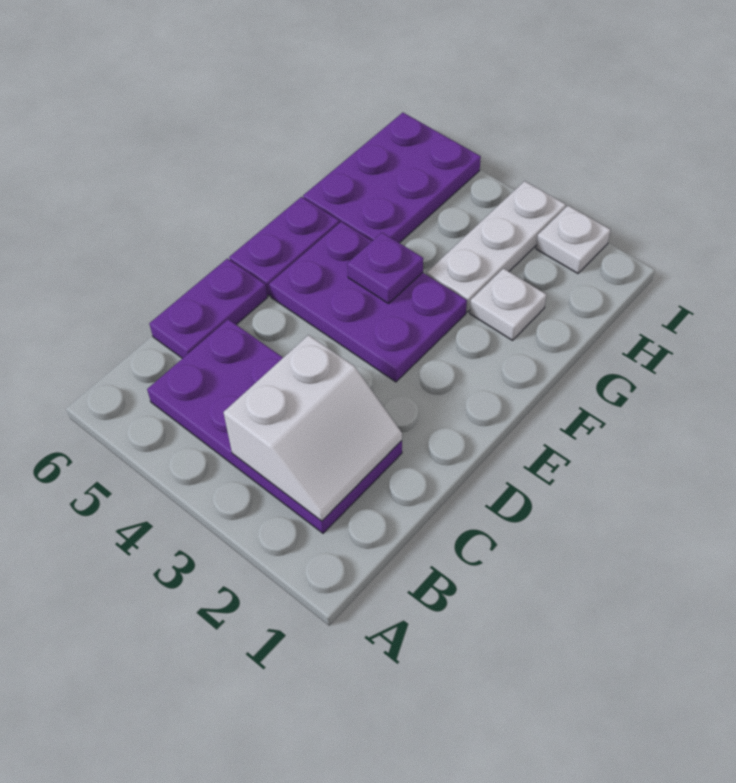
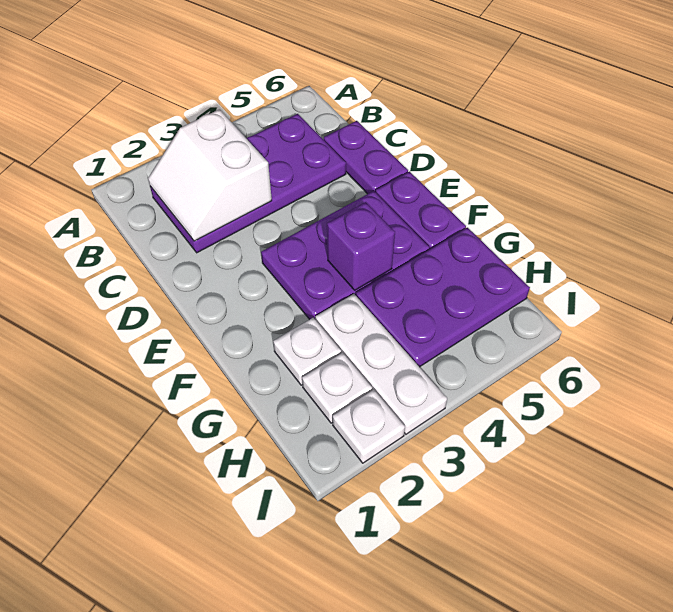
purple plate F4 level 2 -> purple brick F4 level 2
purple plate G5:I6 level 1 -> purple plate G4:H6 level 1
none -> white plate H2 level 1

